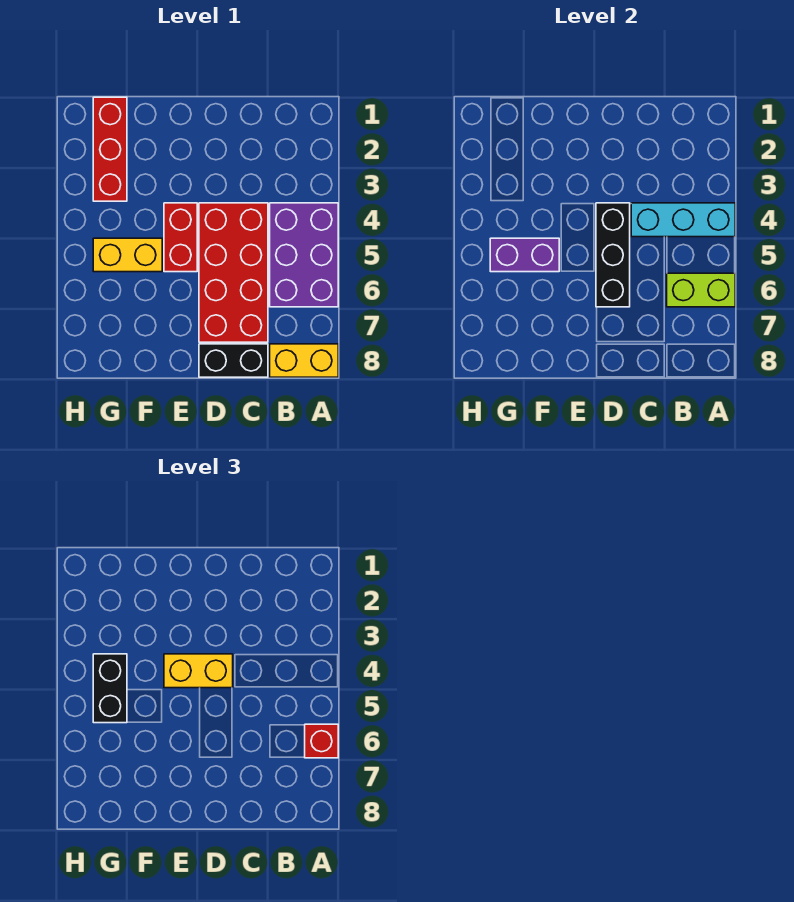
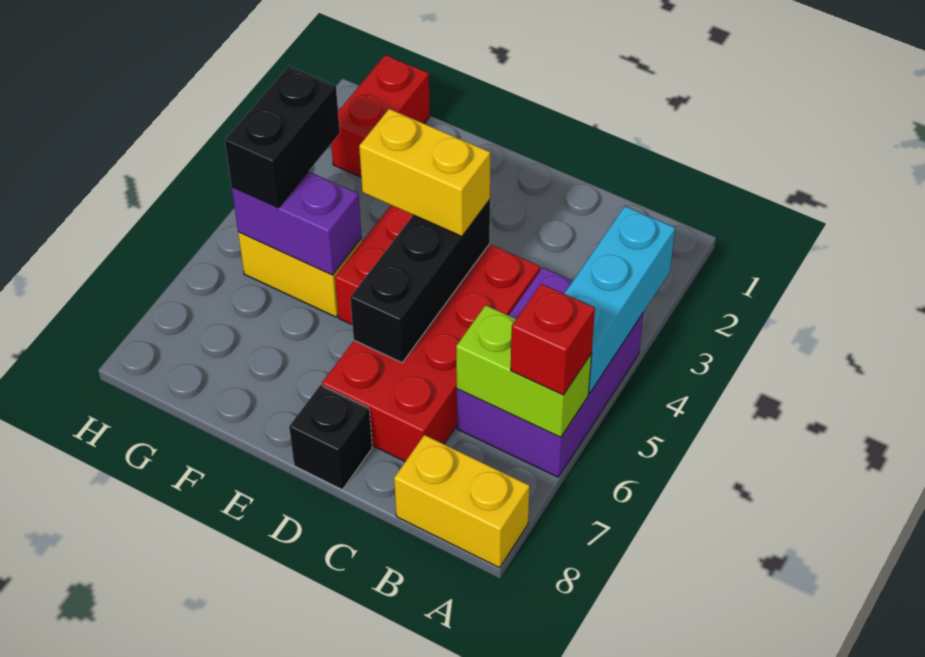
cyan brick A4:C4 level 2 -> cyan brick A3:A5 level 2
black brick C8:D8 level 1 -> black brick D8 level 1
red brick G1:G3 level 1 -> red brick G1:G2 level 1

